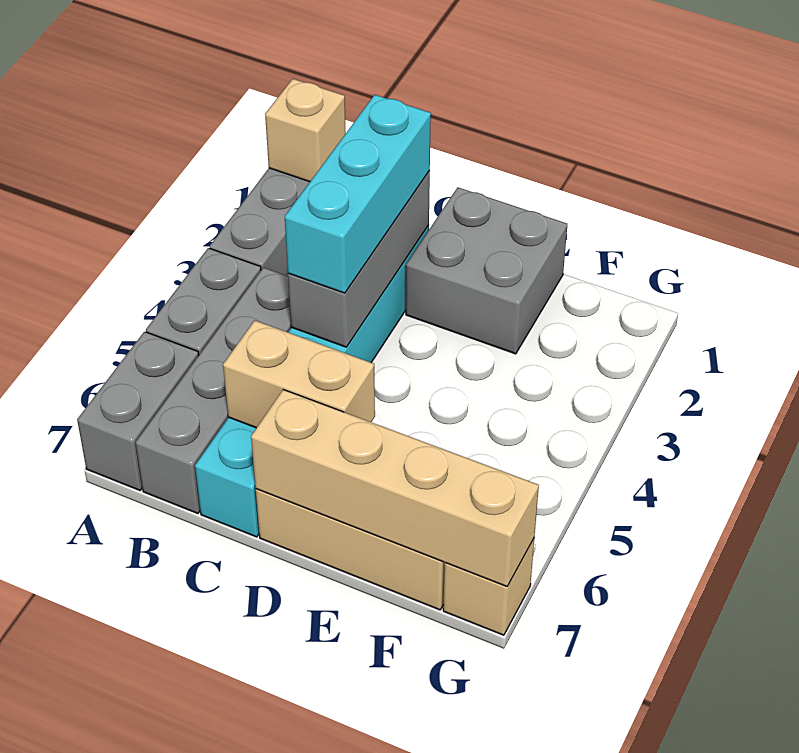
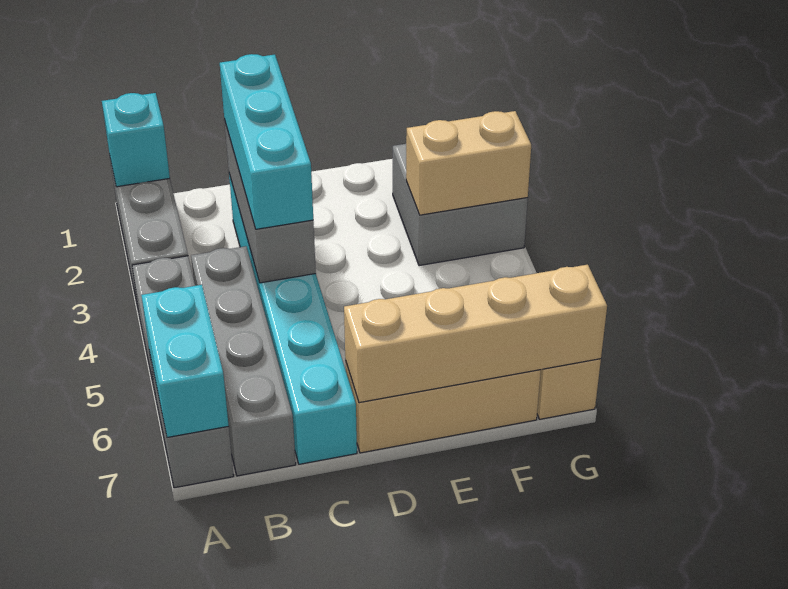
tan brick A1 level 2 -> cyan brick A1 level 2
none -> cyan brick A6:A7 level 2
tan brick C6:D6 level 2 -> tan brick F3:G3 level 2
grey brick D1:E2 level 1 -> grey brick F2:G3 level 1

